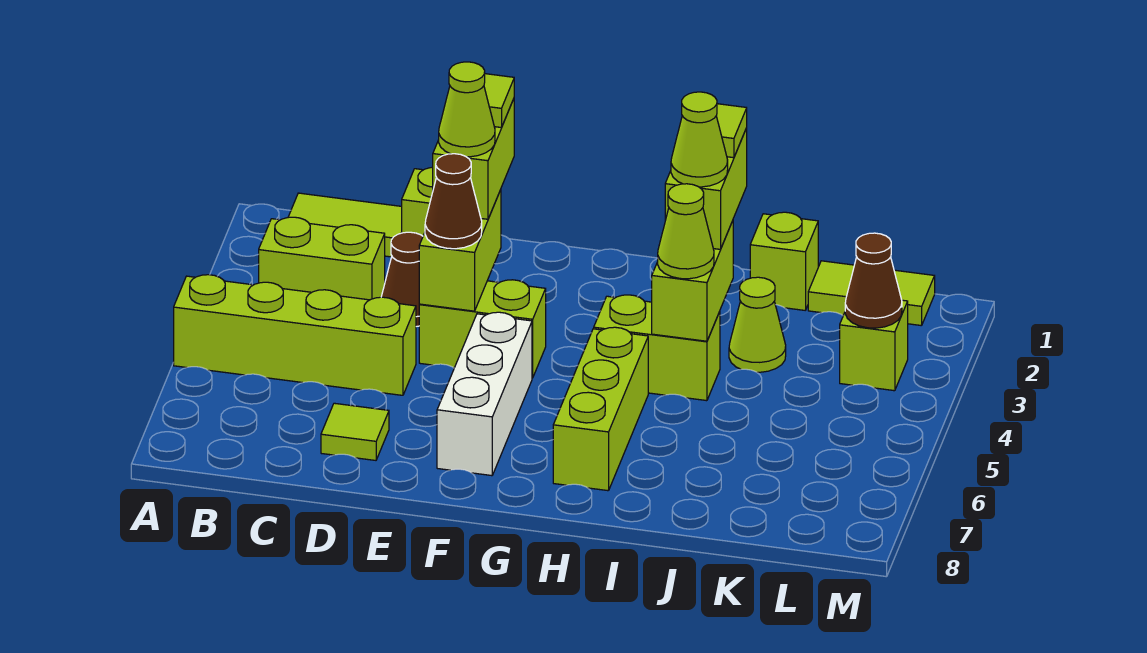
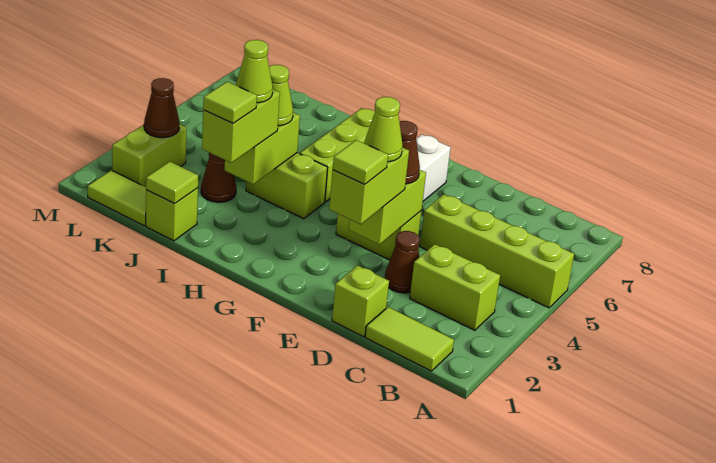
lime tile D7 level 1 -> lime tile J1 level 2
lime cone J3 level 1 -> brown cone J3 level 1
lime brick L3 level 1 -> lime brick L2:L3 level 1

